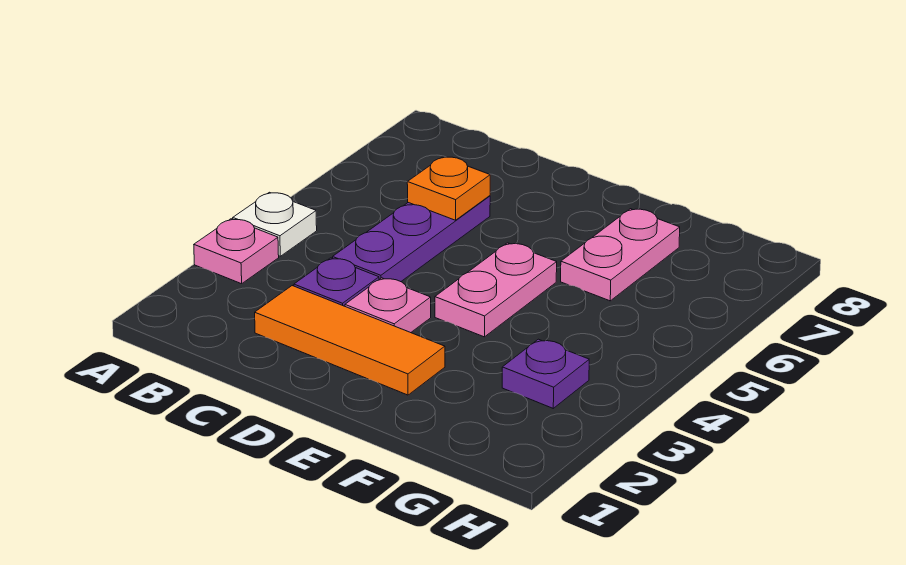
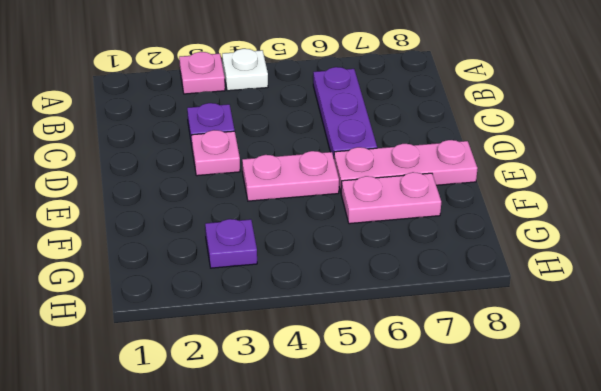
orange tile C2:E2 level 1 -> none
purple plate C4:C6 level 1 -> purple plate B6:D6 level 1
orange plate C6 level 2 -> none
none -> pink plate E6:E8 level 1

